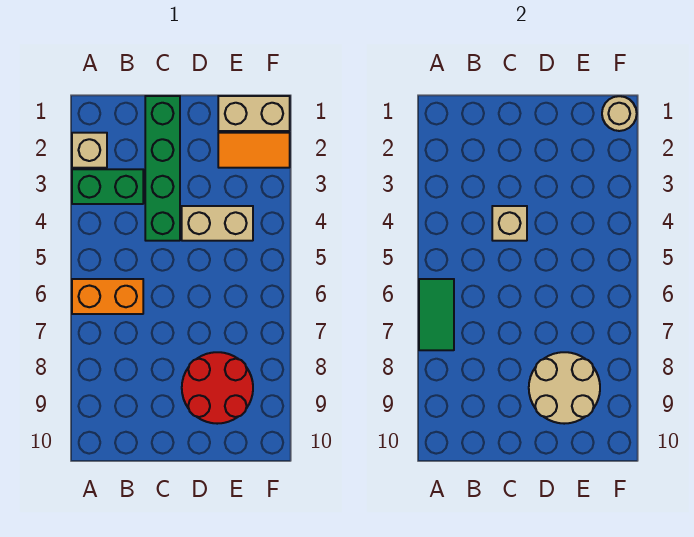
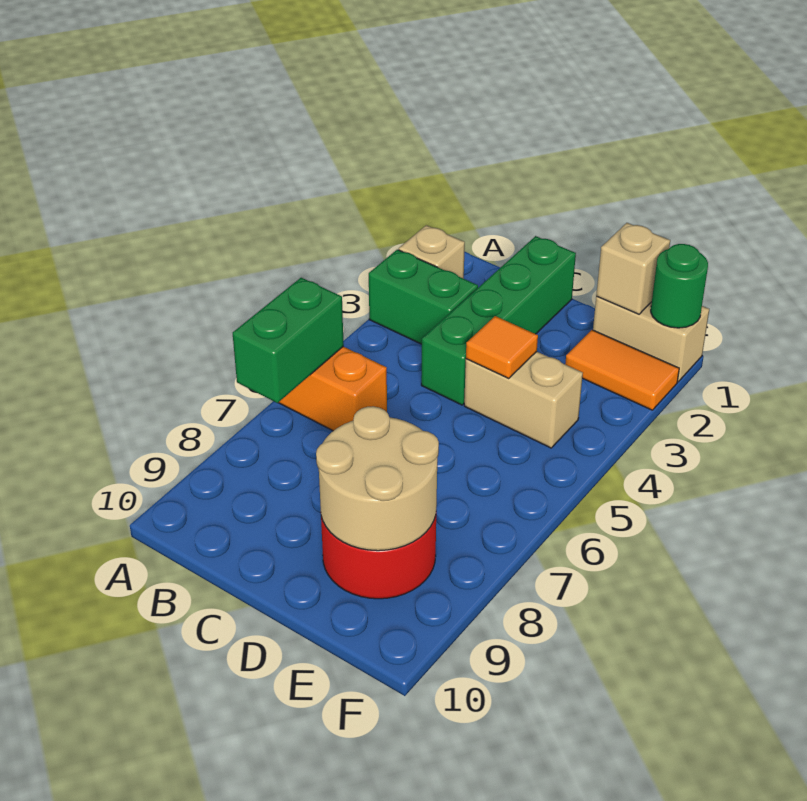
green tile A6:A7 level 2 -> green brick A6:A7 level 2
tan brick C4 level 2 -> tan brick E1 level 2
none -> orange tile D4 level 2
tan round brick F1 level 2 -> green round brick F1 level 2

